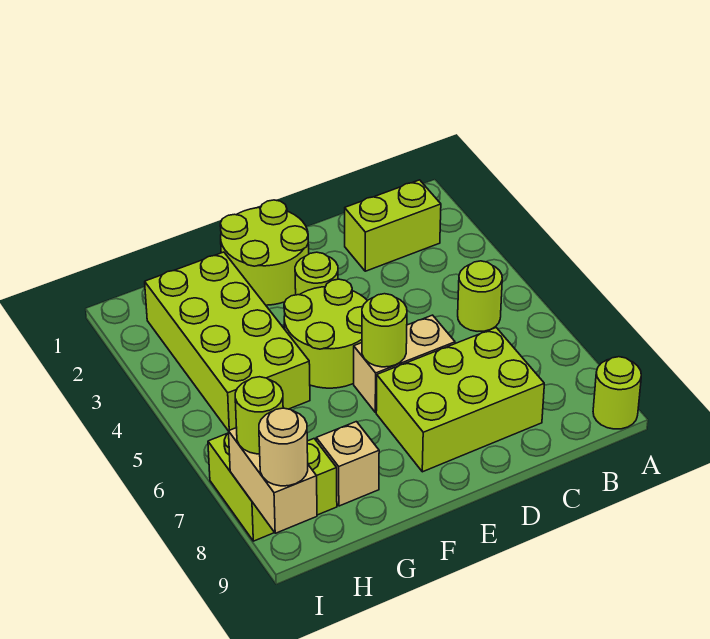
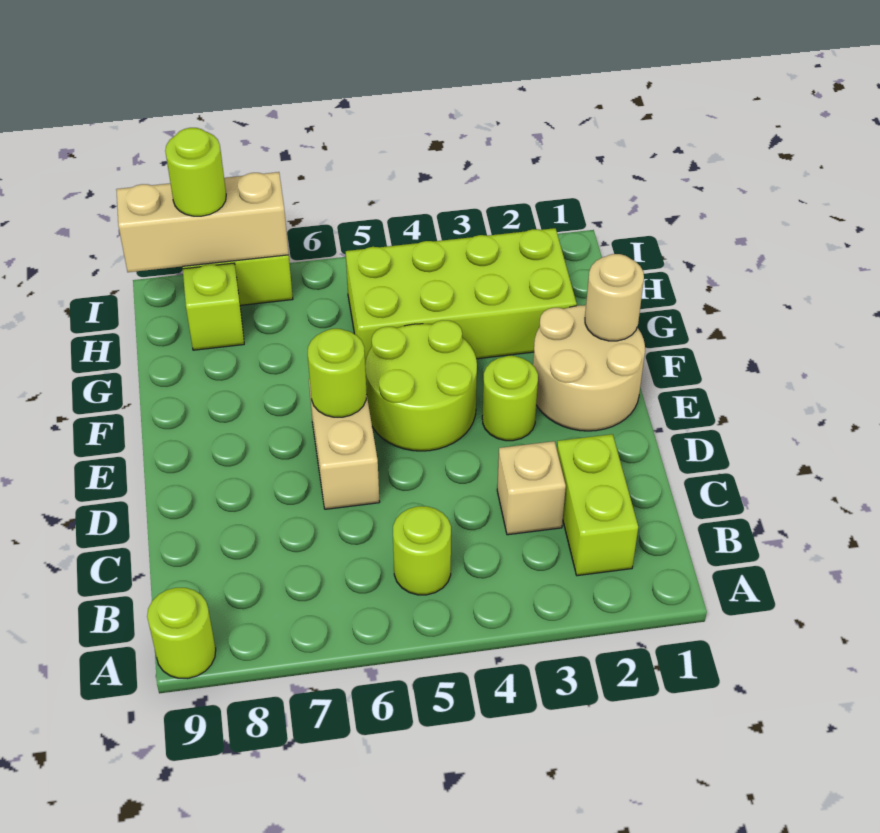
lime brick C7:E8 level 1 -> none
lime round brick E1:F2 level 1 -> tan round brick E1:F2 level 1
tan brick G8 level 1 -> tan brick C3 level 1
tan brick I8:I9 level 2 -> tan brick I7:I9 level 2
tan round brick I9 level 3 -> tan round brick F1 level 2

